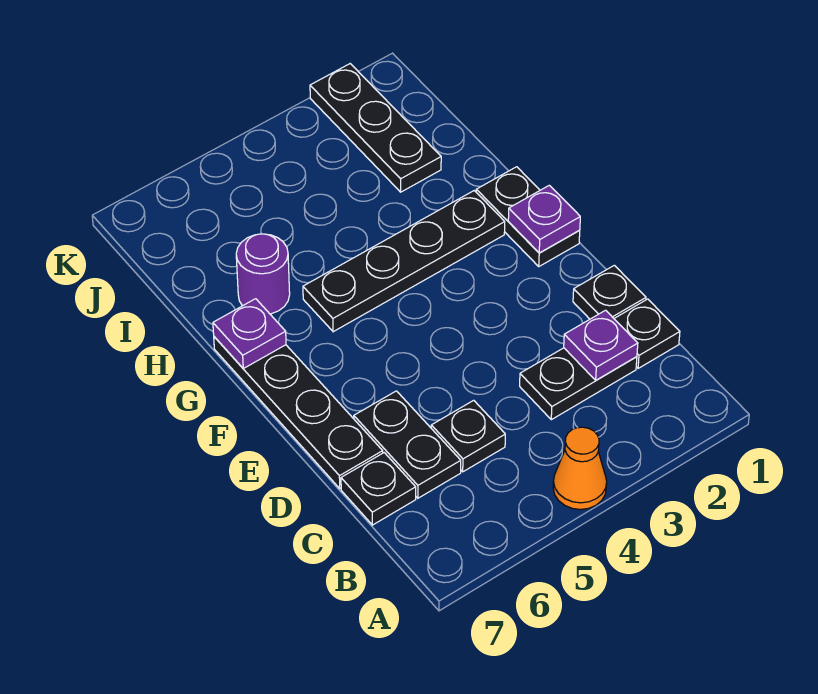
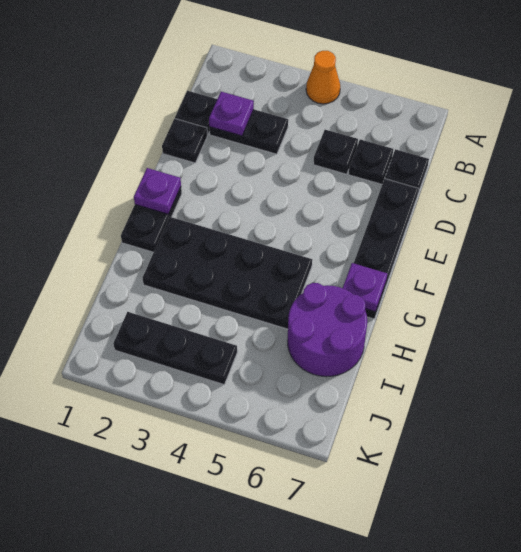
black plate C6:D6 level 1 -> black plate C6 level 1
black plate G2:G5 level 1 -> black plate G2:H5 level 1
purple round brick H6 level 1 -> purple round brick H6:I7 level 1
black plate I2:K2 level 1 -> black plate J2:J4 level 1

